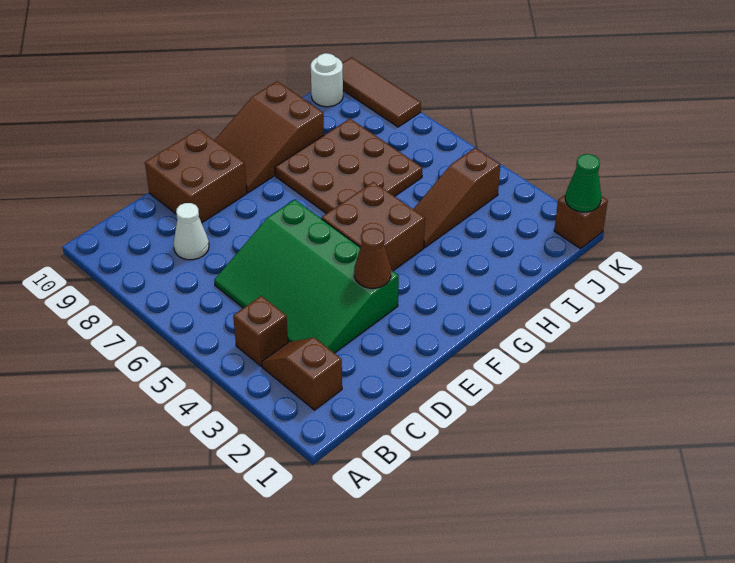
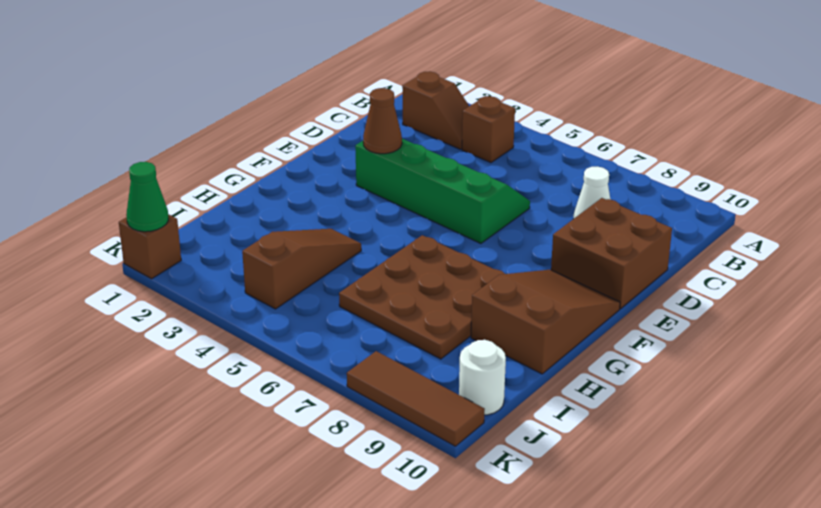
green slope C3:E6 level 1 top E -> green slope D3:E6 level 1 top E
brown brick F4:G5 level 1 -> none

